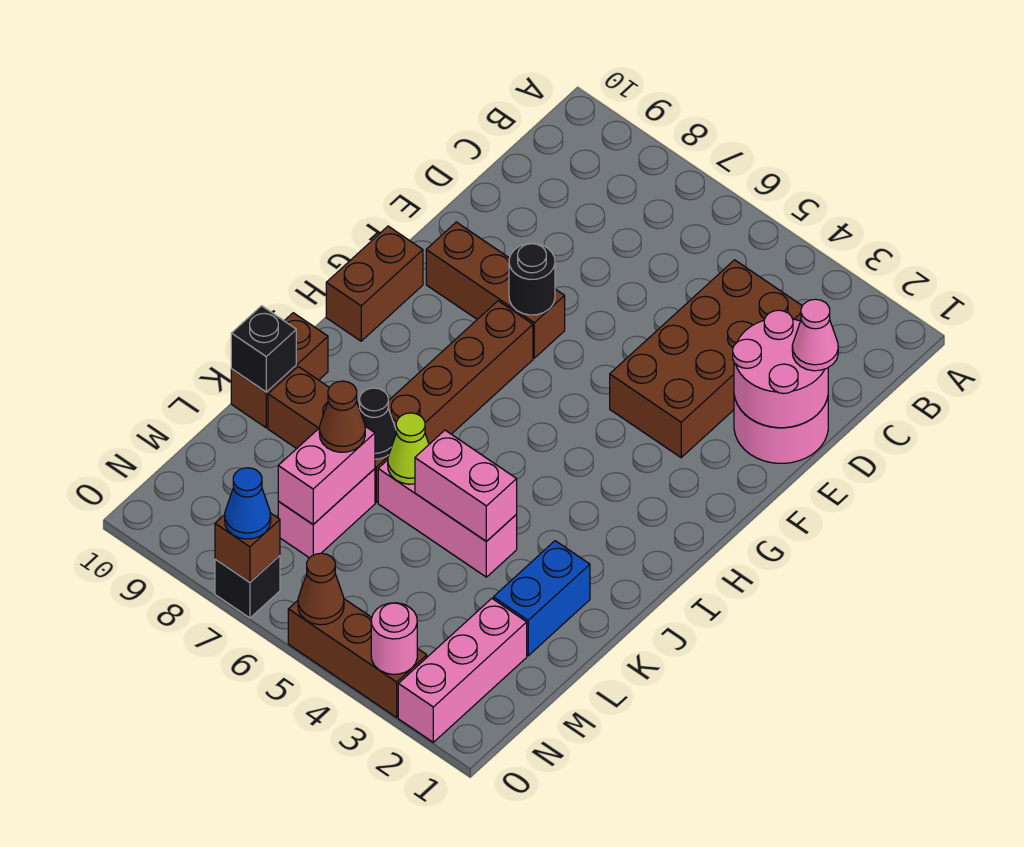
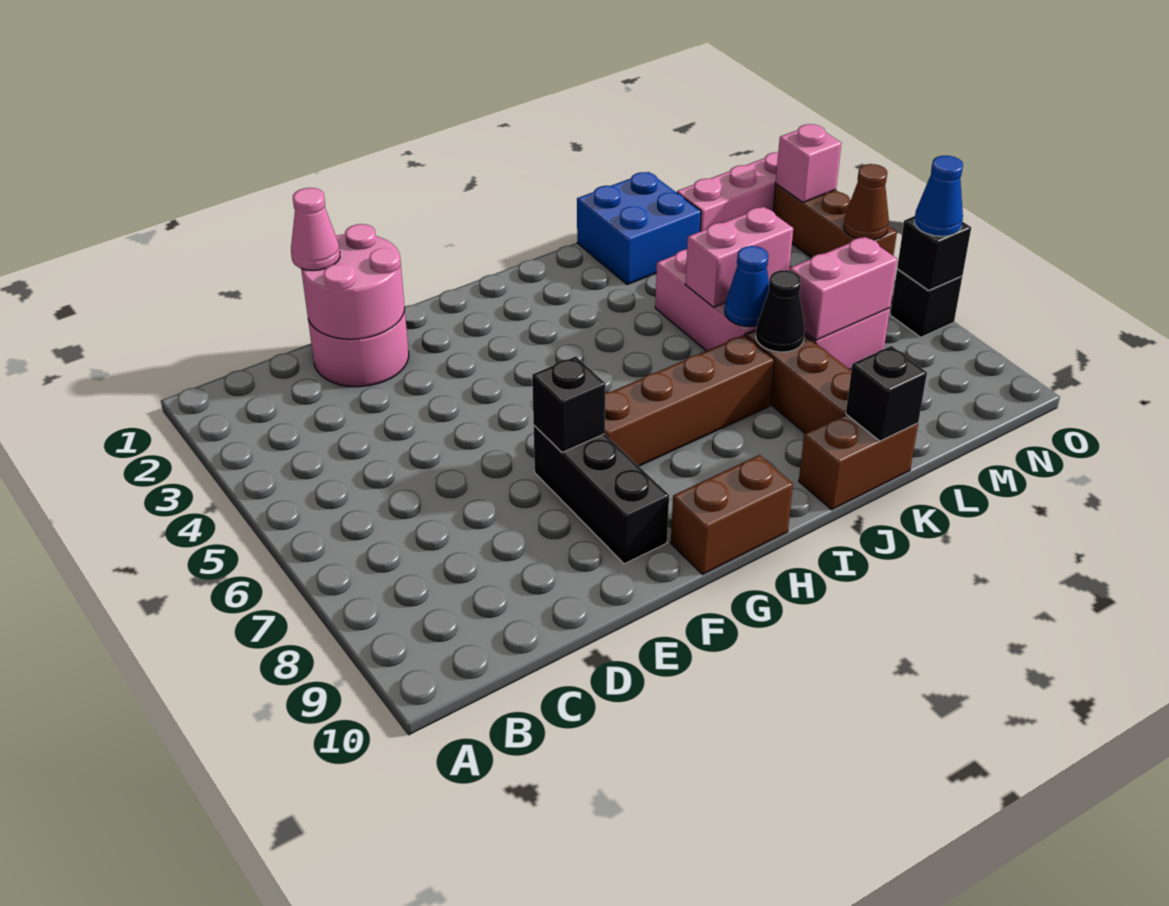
brown brick C3:F4 level 1 -> none
brown brick F7:F9 level 1 -> black brick F7:F9 level 1
black round brick F7 level 2 -> black brick F7 level 2
blue brick K2:L2 level 1 -> blue brick K1:L2 level 1
pink brick K4:K5 level 2 -> pink brick K5:L5 level 2
lime cone K6 level 2 -> blue cone K6 level 2
brown cone L7 level 3 -> none
pink round brick O3 level 2 -> pink brick O3 level 2
brown brick O7 level 2 -> black brick O7 level 2

